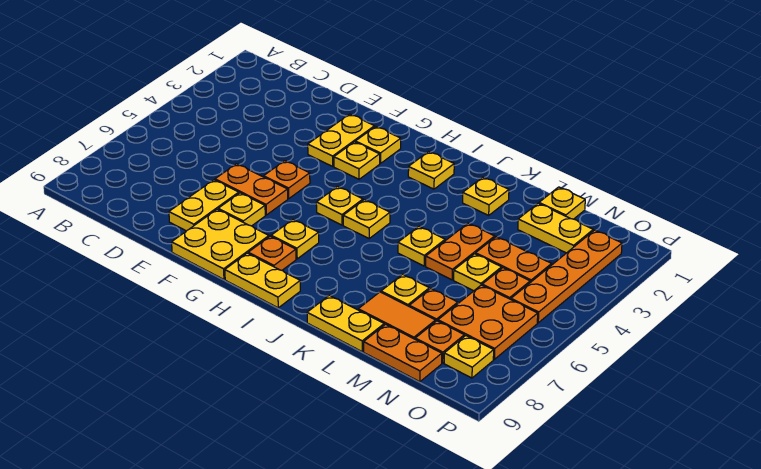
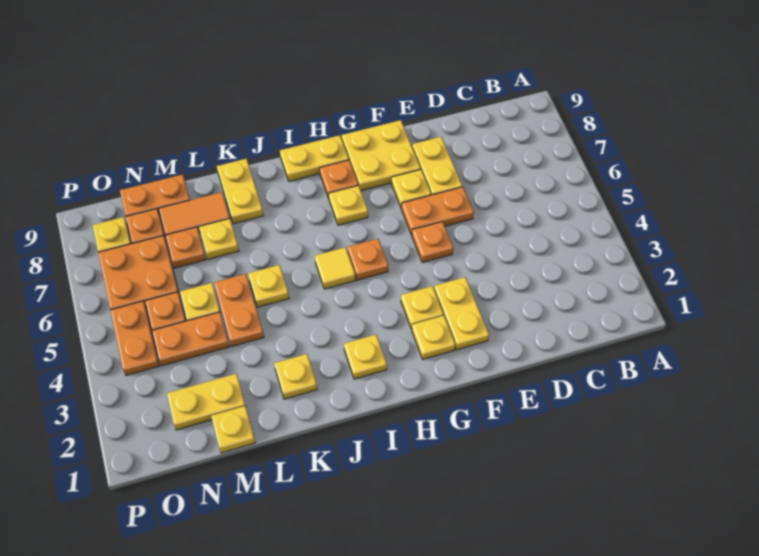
yellow plate H5 level 1 -> orange plate H5 level 1
yellow plate I5 level 1 -> yellow tile I5 level 1
yellow plate K9:L9 level 1 -> yellow plate K8:K9 level 1
orange plate O2:O5 level 1 -> orange plate O4:O5 level 1

